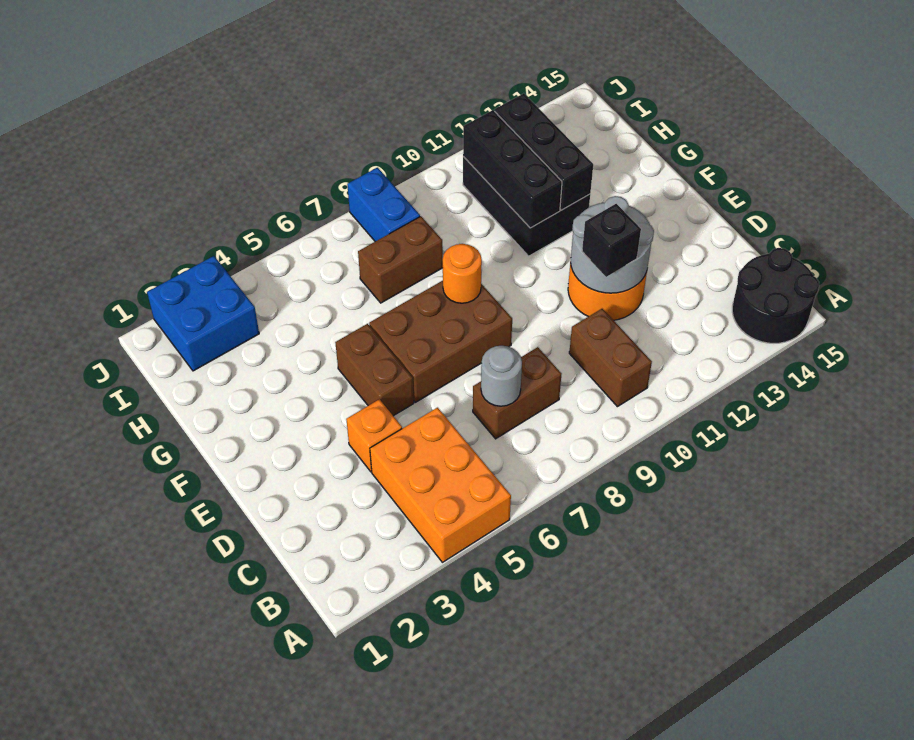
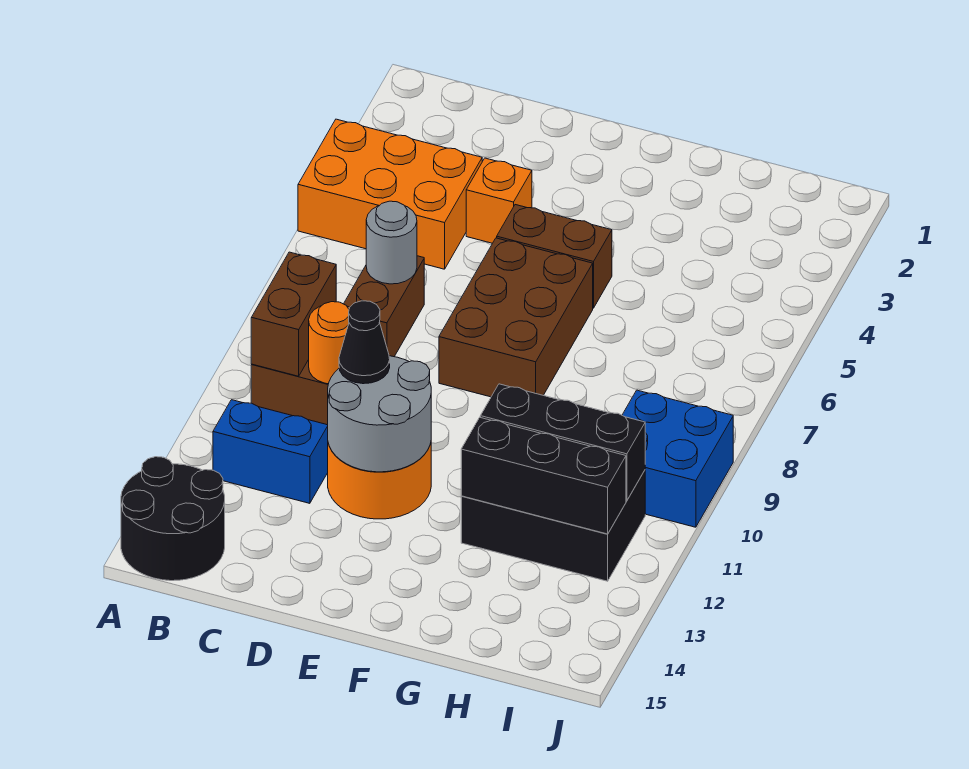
black brick D11 level 3 -> black cone D11 level 3
orange round brick F8 level 2 -> orange round brick C10 level 2
brown brick H7:H8 level 1 -> brown brick B9:B10 level 2
blue brick I2:J3 level 1 -> blue brick I9:J10 level 1
blue brick I8:J8 level 1 -> blue brick B12:C12 level 1

